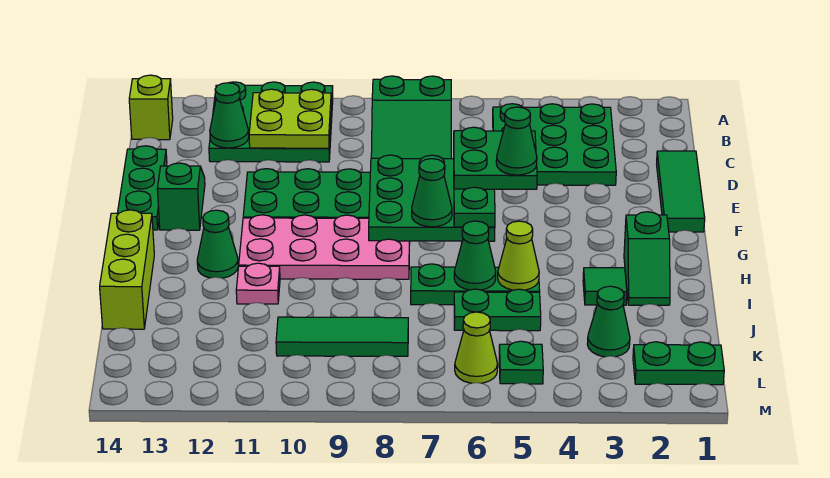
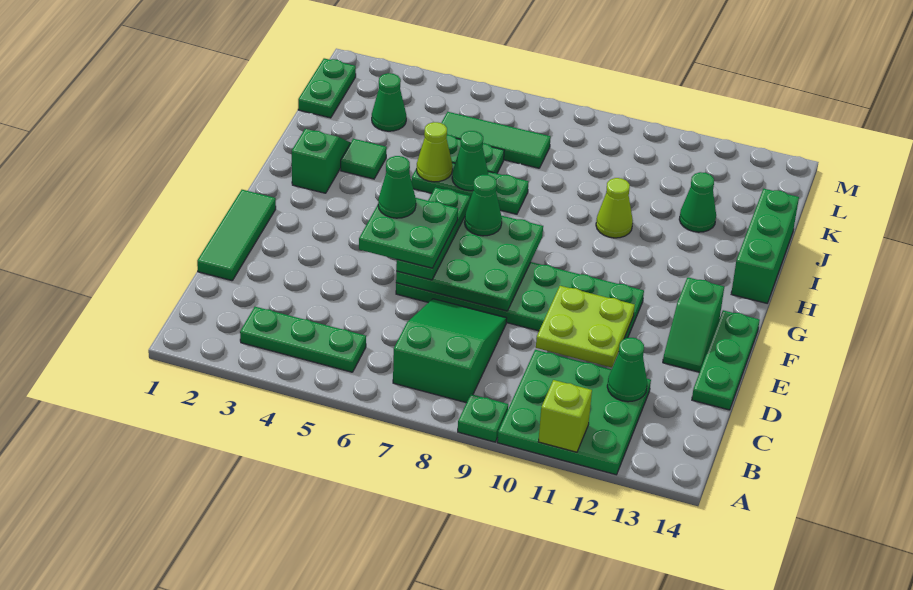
green plate B3:D5 level 1 -> green plate B3:B5 level 1
lime plate B10:C11 level 2 -> lime plate D10:E11 level 2
lime brick B14 level 1 -> lime brick A11 level 2
pink plate G8:H11 level 1 -> none
green cone H12 level 1 -> green cone J12 level 1
lime brick H14:J14 level 1 -> green brick H14:J14 level 1
pink plate I11 level 1 -> none
green tile K8:K10 level 1 -> green tile K5:K7 level 1
green plate L1:L2 level 1 -> green plate K1:L1 level 1
green plate L5 level 1 -> green plate A9 level 1
lime cone L6 level 1 -> lime cone I10 level 1

